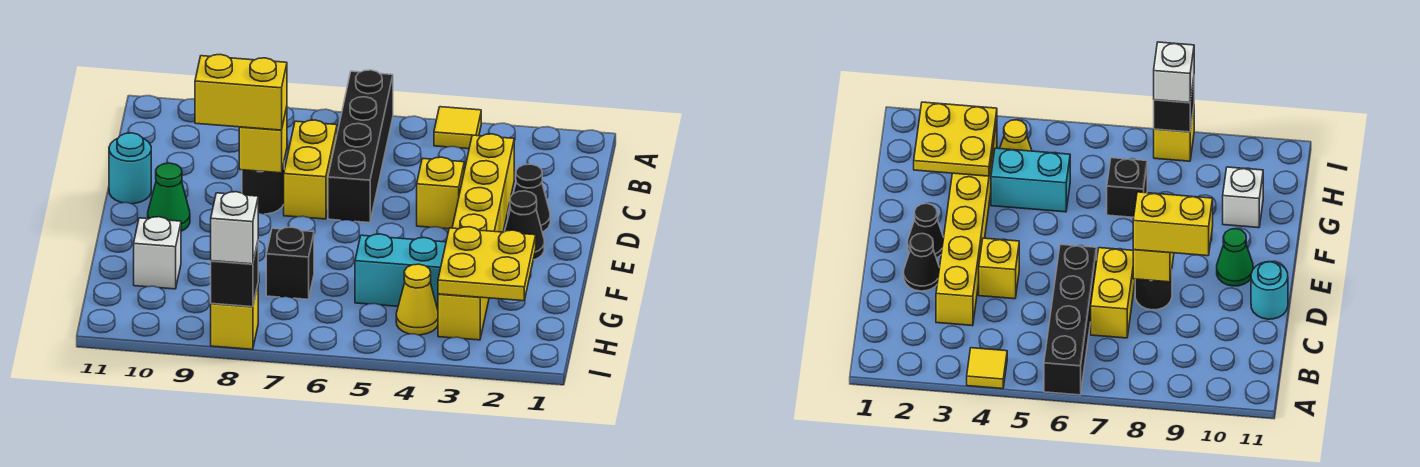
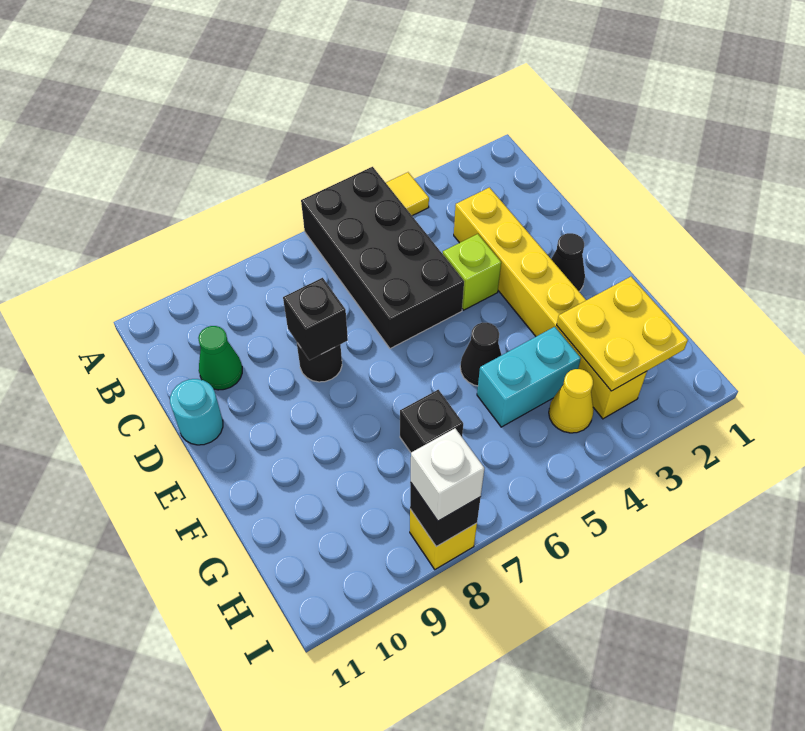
black brick A6:D6 level 1 -> black brick A5:D6 level 1
yellow brick C7:D7 level 1 -> none
black cone D2 level 1 -> black cone F5 level 1
yellow brick D4 level 1 -> lime brick D4 level 1
yellow brick D8 level 2 -> black brick D8 level 2
yellow brick D8:D9 level 3 -> none
green cone E10 level 1 -> green cone C10 level 1
white brick G10 level 1 -> none

